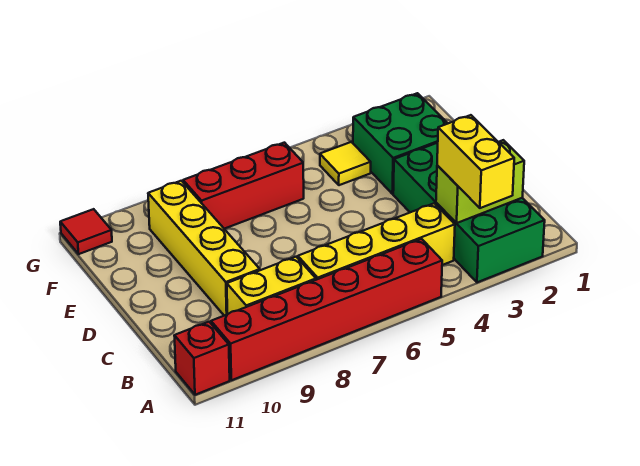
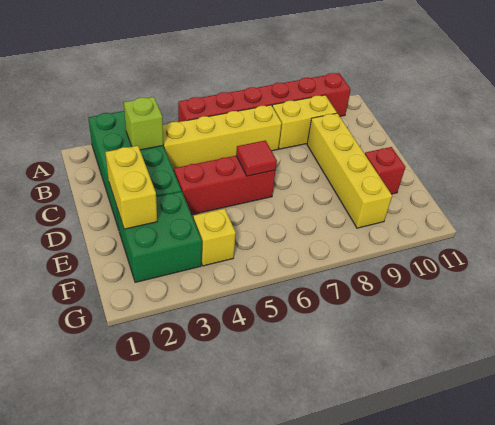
yellow brick A3:B3 level 3 -> yellow brick D2:E2 level 2
red brick A11 level 1 -> red brick E10 level 1
lime brick B2:B3 level 2 -> lime brick B3 level 2
yellow tile F4 level 1 -> yellow brick F4 level 1
red brick F6:F8 level 1 -> red brick D4:D6 level 1
red tile G11 level 1 -> red tile D6 level 2

